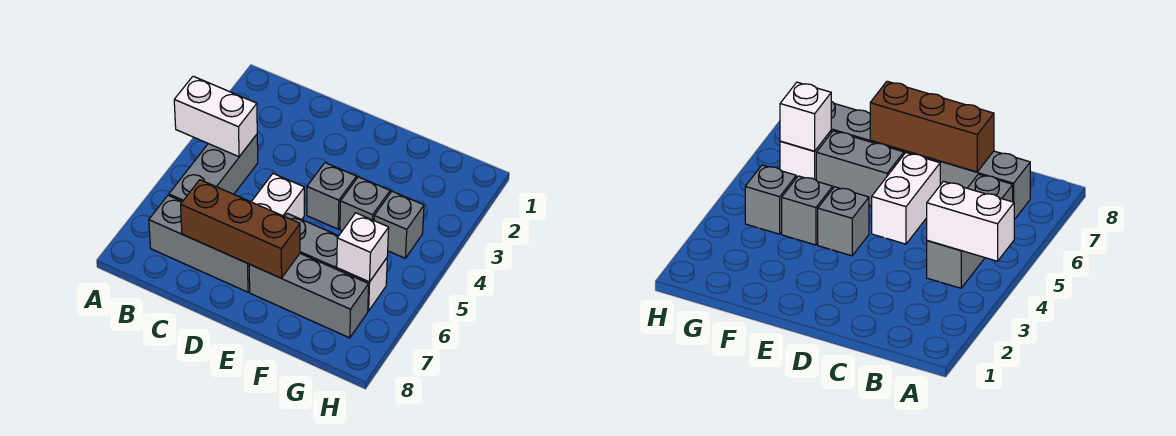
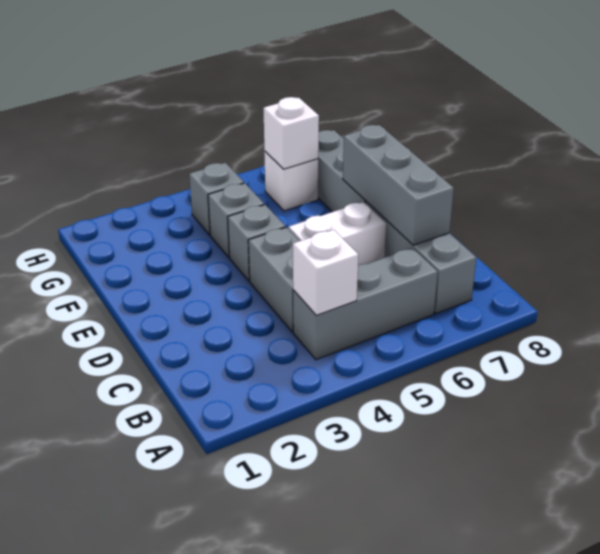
white brick A4:B4 level 2 -> white brick B4 level 2
brown brick C7:E7 level 2 -> grey brick C7:E7 level 2
grey brick E6:F6 level 1 -> grey brick C4:D4 level 1

